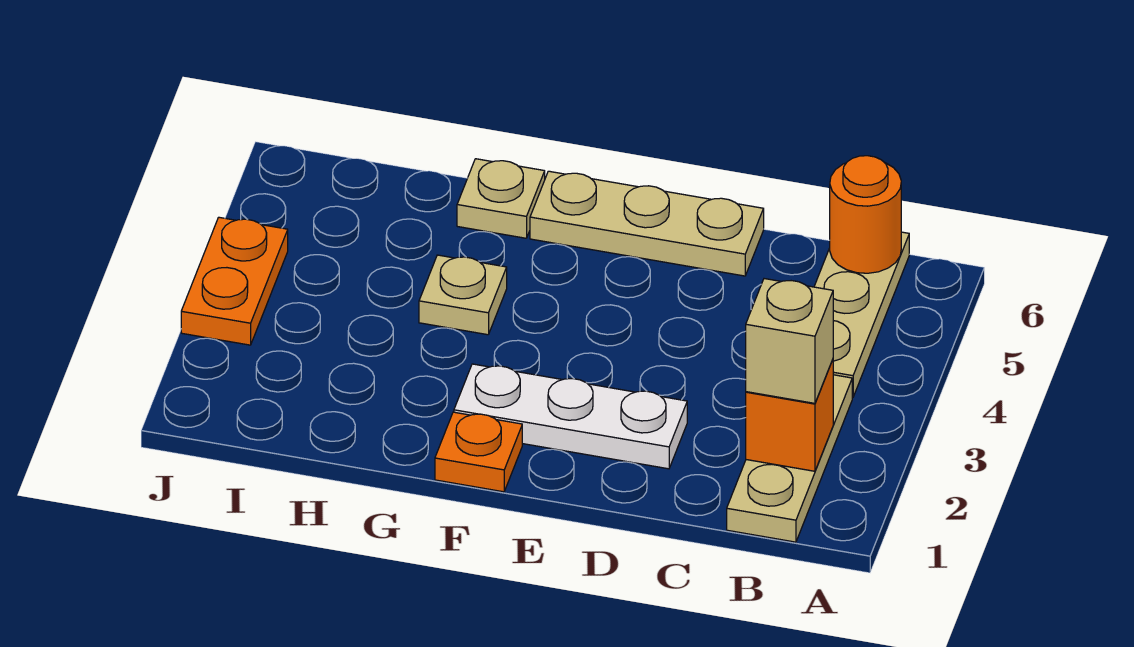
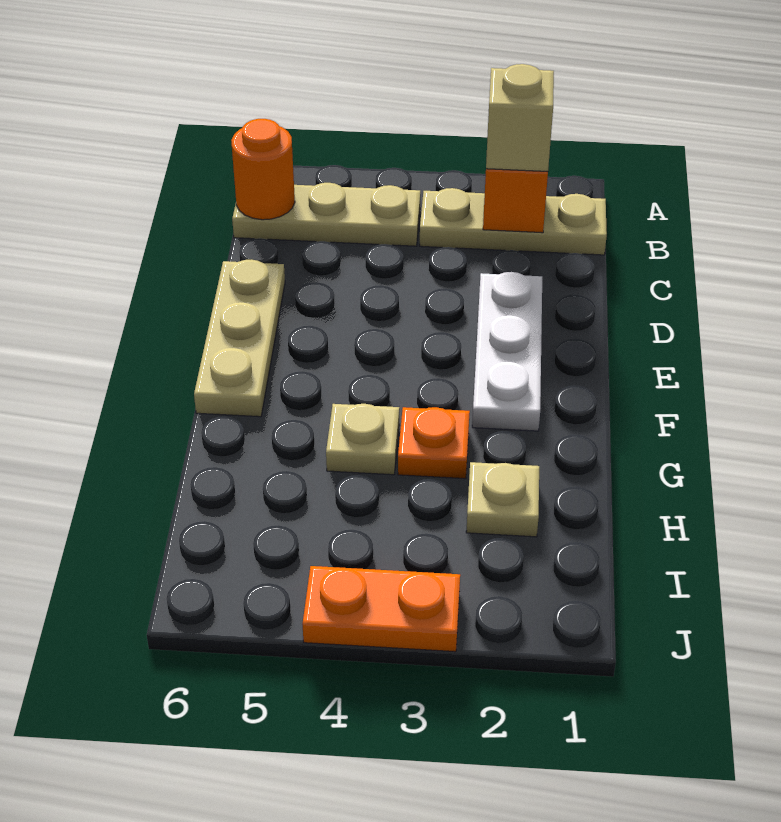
orange plate F1 level 1 -> orange plate G3 level 1
tan plate G6 level 1 -> tan plate H2 level 1

